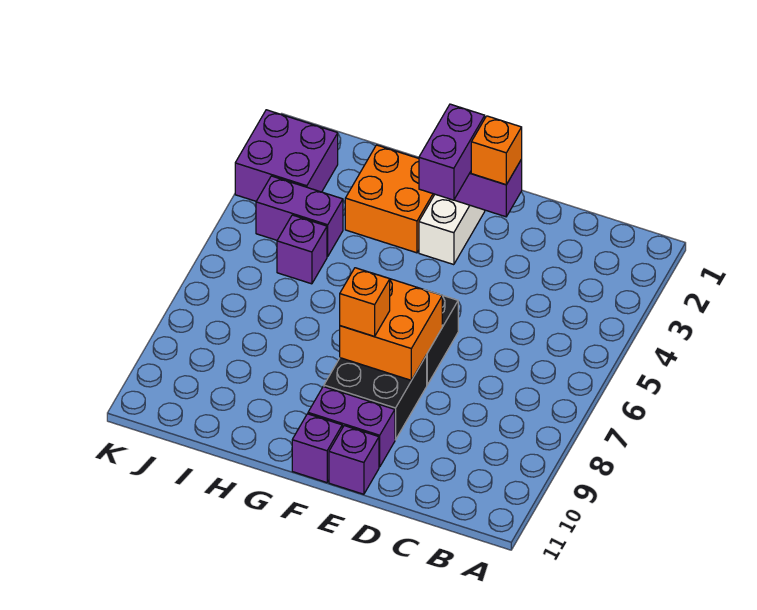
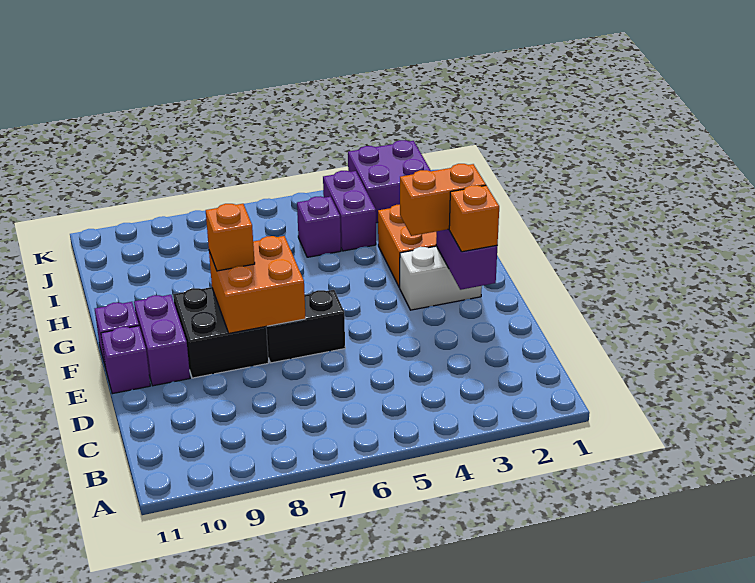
purple brick F2:F3 level 3 -> orange brick F2:F3 level 3

